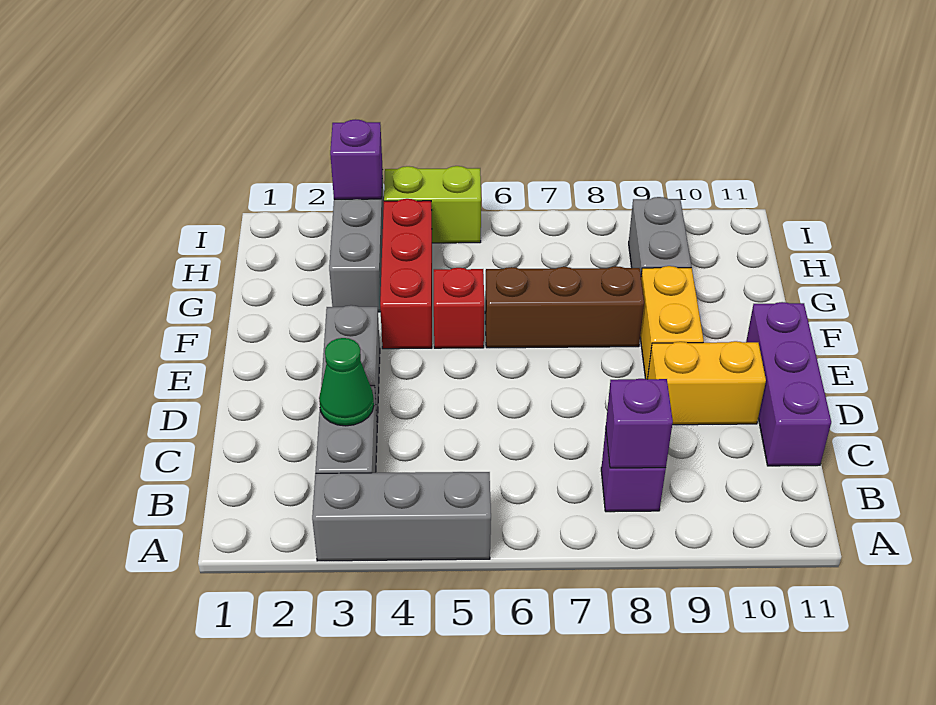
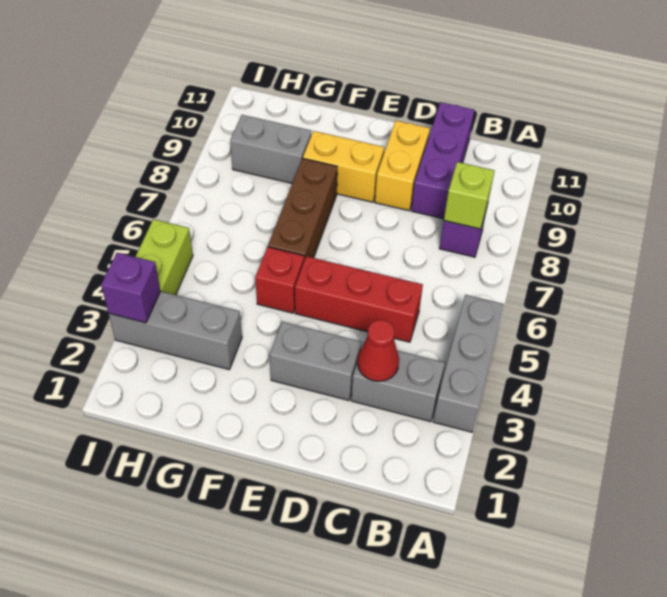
purple brick B8 level 2 -> lime brick B8 level 2
green cone C3 level 2 -> red cone C3 level 2
purple brick C11:E11 level 1 -> purple brick C9:C11 level 1
red brick F4:H4 level 1 -> red brick C5:E5 level 1

